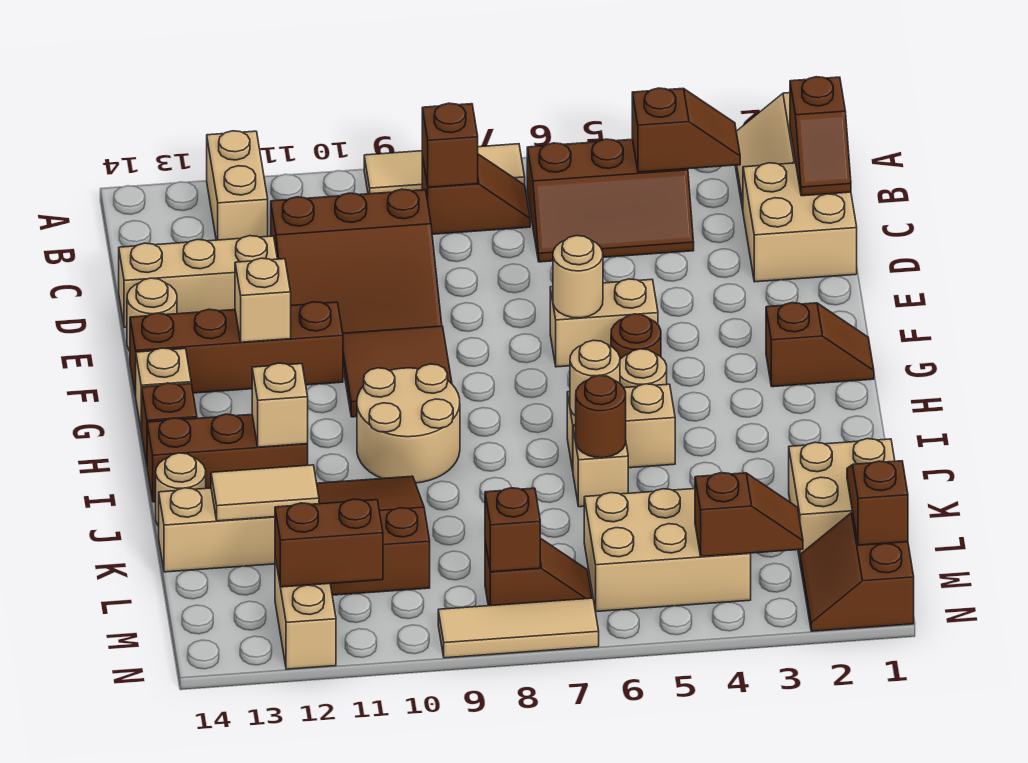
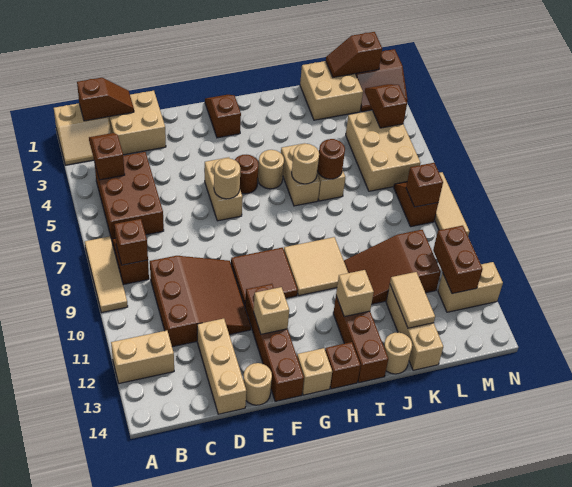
brown slope B4:C6 level 1 top B -> brown brick B4:C6 level 1
tan round brick H9:I10 level 1 -> tan tile H9:I10 level 1

